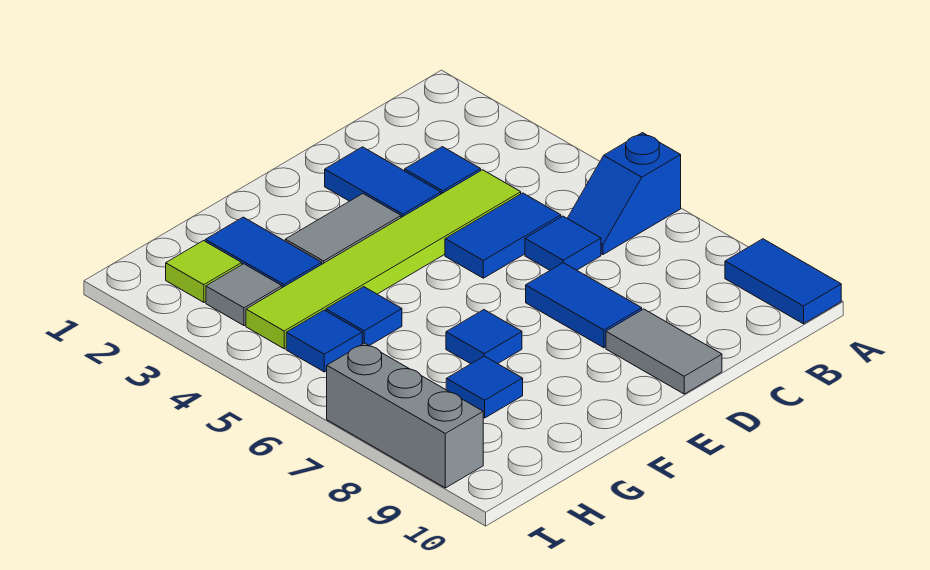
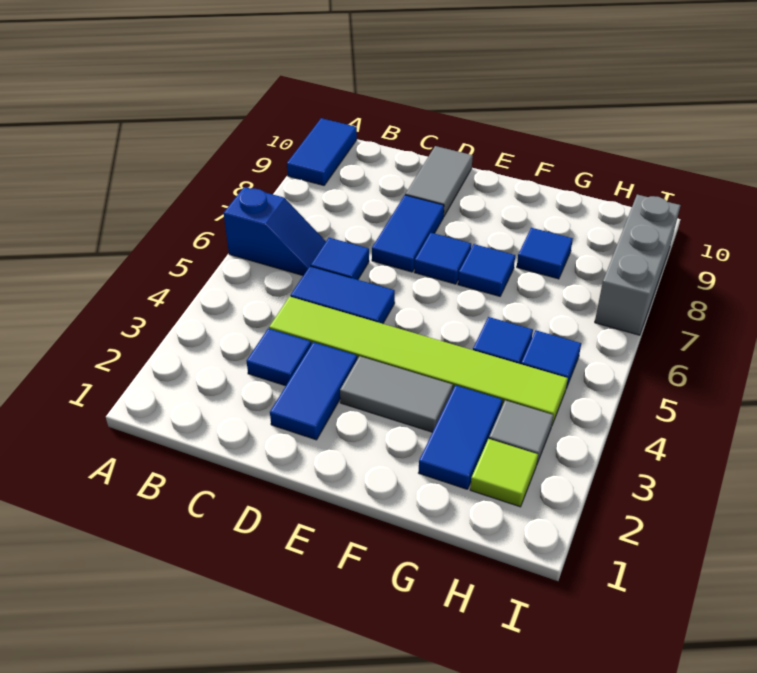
none -> blue tile E7 level 1

